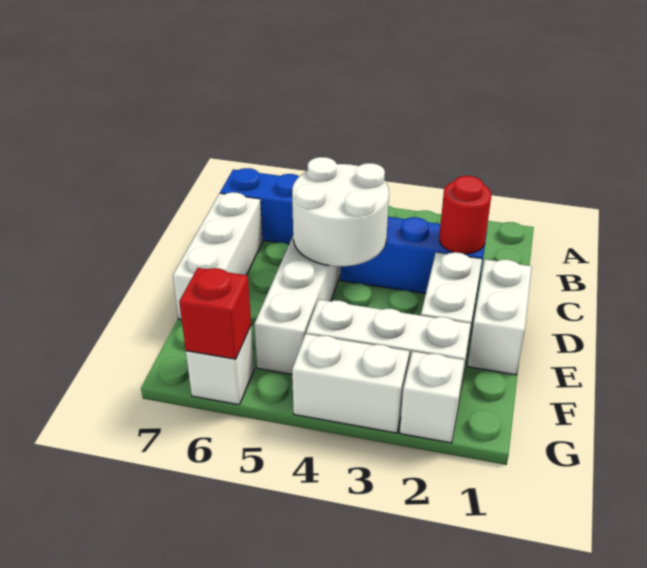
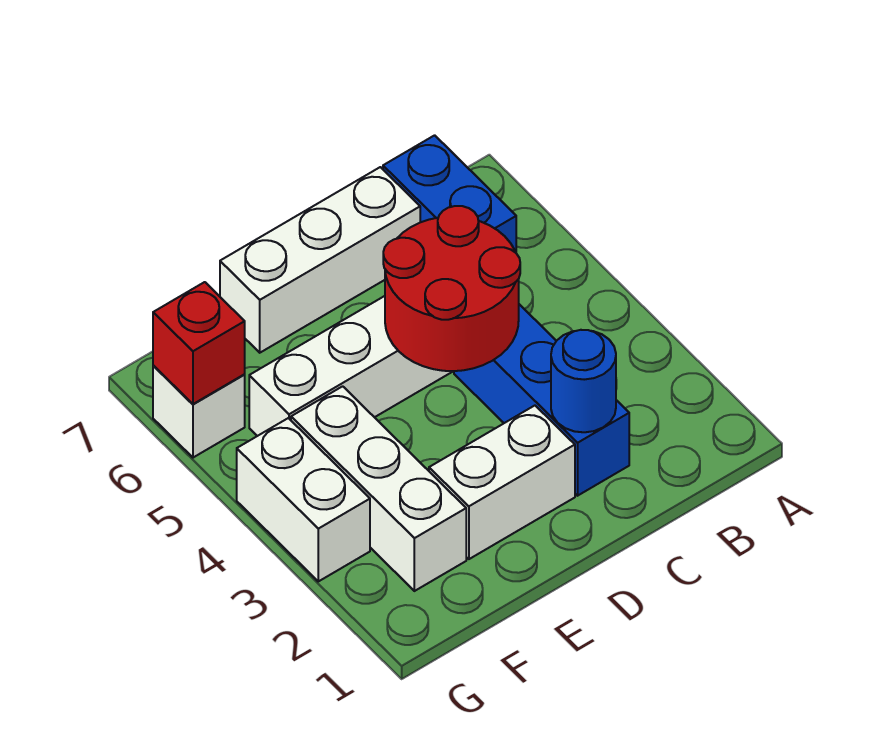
red round brick C2 level 2 -> blue round brick C2 level 2
white round brick C4:D5 level 2 -> red round brick C4:D5 level 2
white brick D1:E1 level 1 -> none
white brick G2 level 1 -> none

